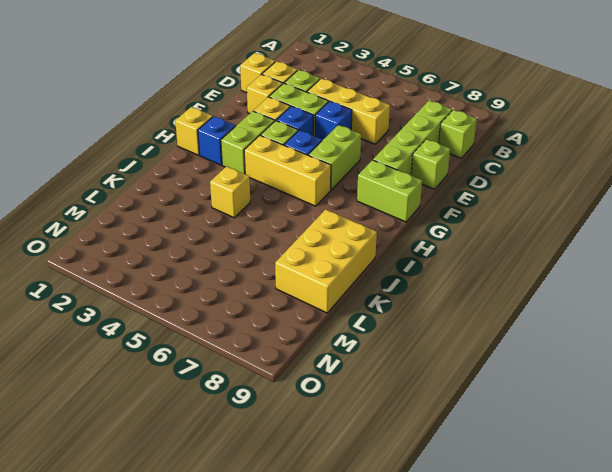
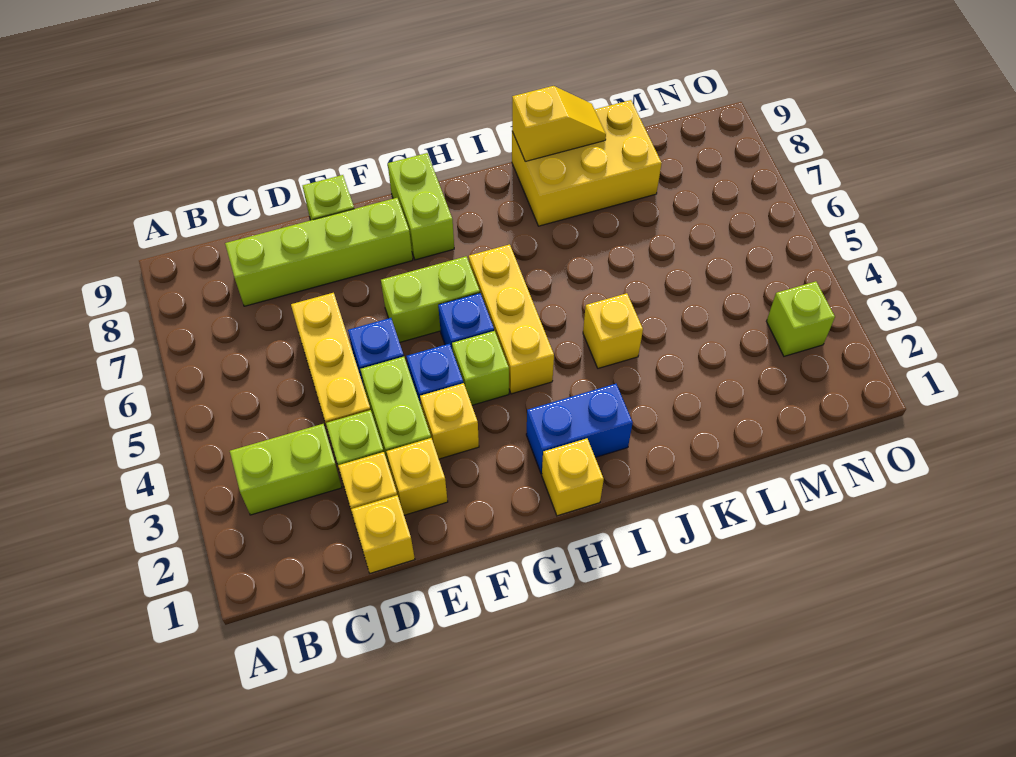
lime brick C9 level 1 -> lime brick N3 level 1
lime brick G3:H3 level 1 -> lime brick B3:C3 level 1
blue brick H2 level 1 -> blue brick H2:I2 level 1
none -> yellow slope J9:K9 level 2 top J

